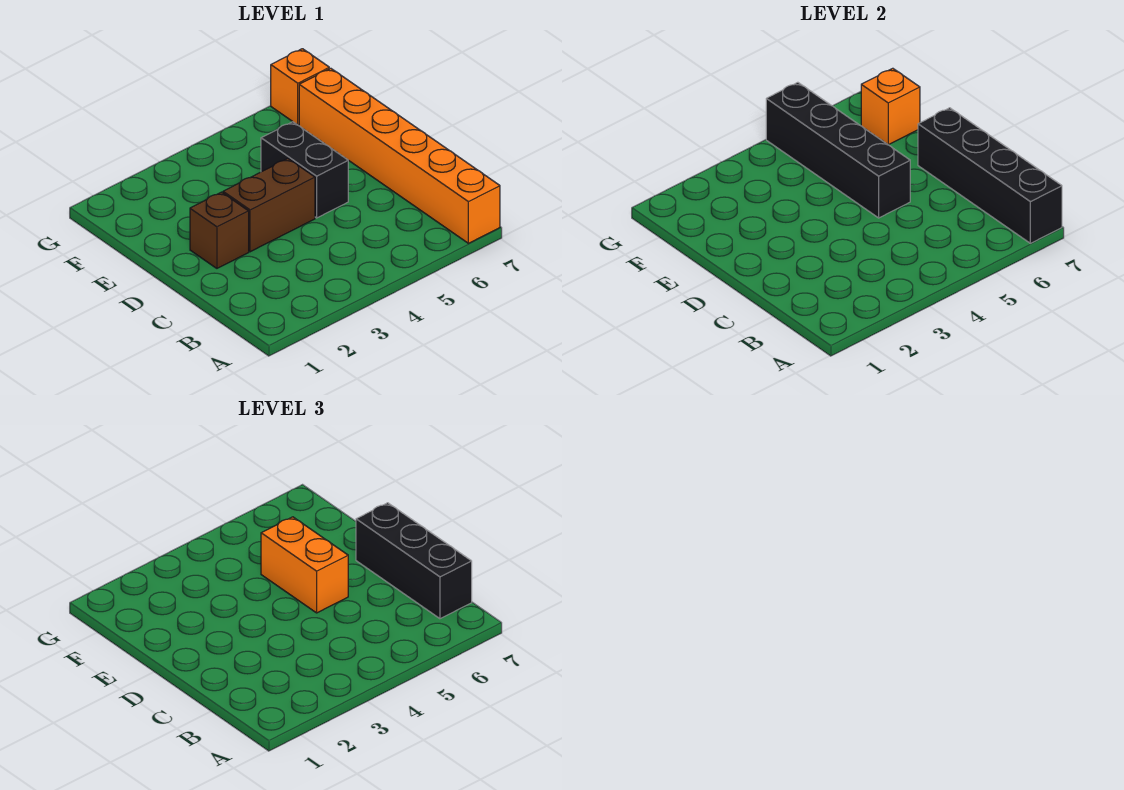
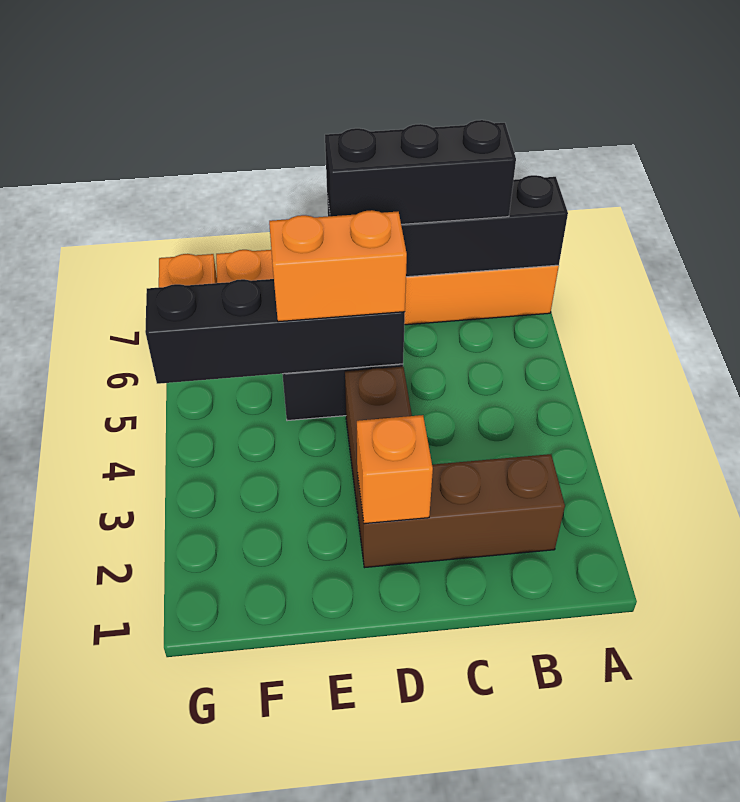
brown brick D2 level 1 -> brown brick B2:D2 level 1
orange brick F7 level 2 -> orange brick D2 level 2

